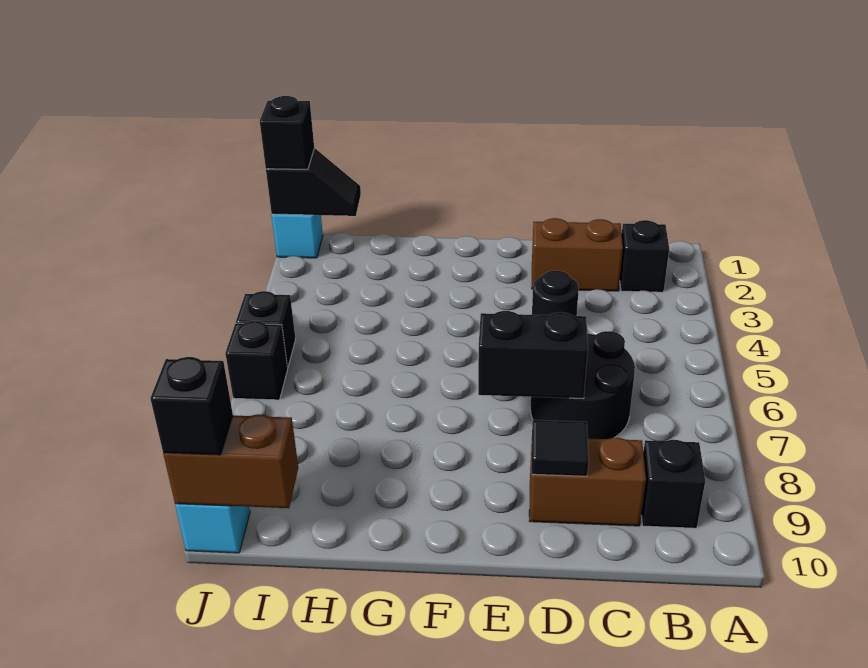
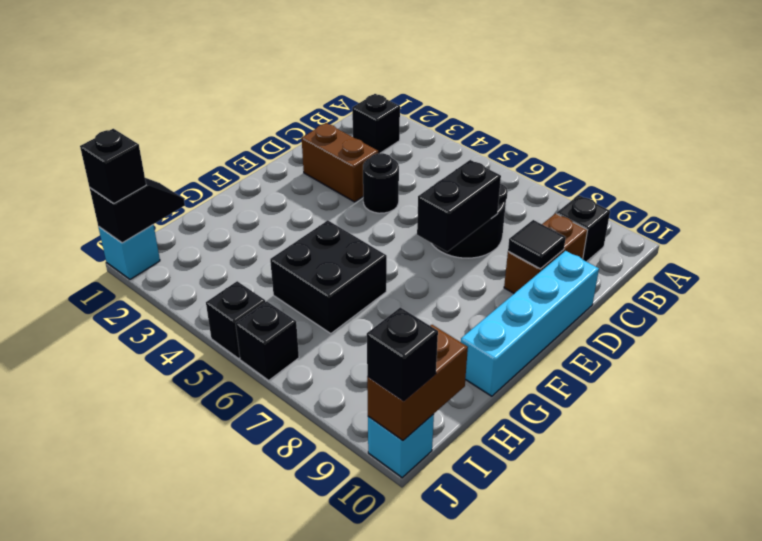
brown brick C2:D2 level 1 -> brown brick D2:D3 level 1
none -> cyan brick D10:G10 level 1
none -> black brick G5:H6 level 1

